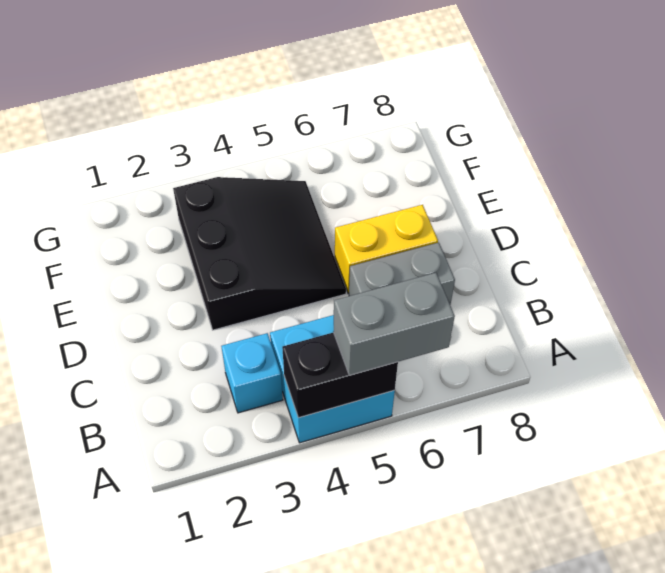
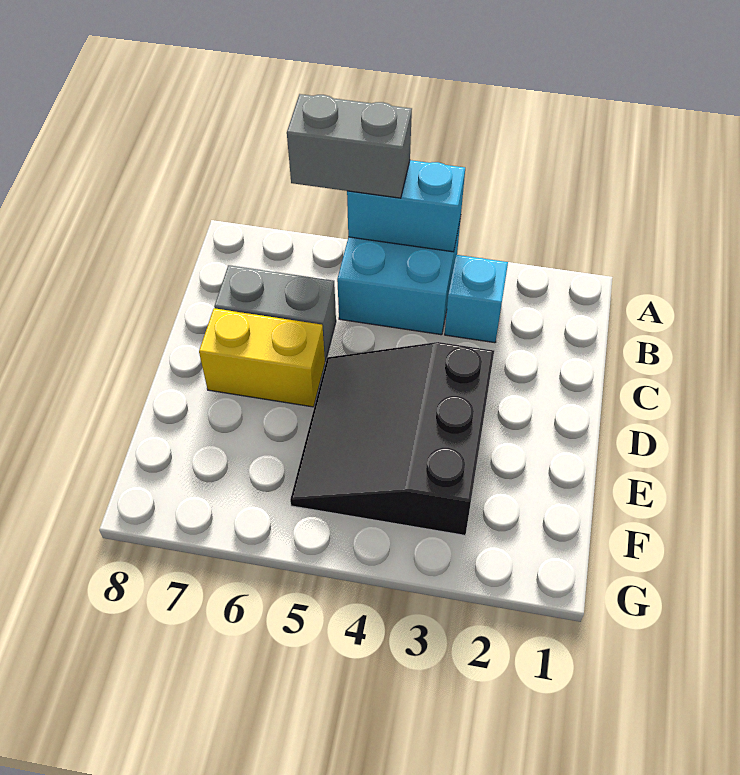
black brick A4:A5 level 2 -> cyan brick A4:A5 level 2

